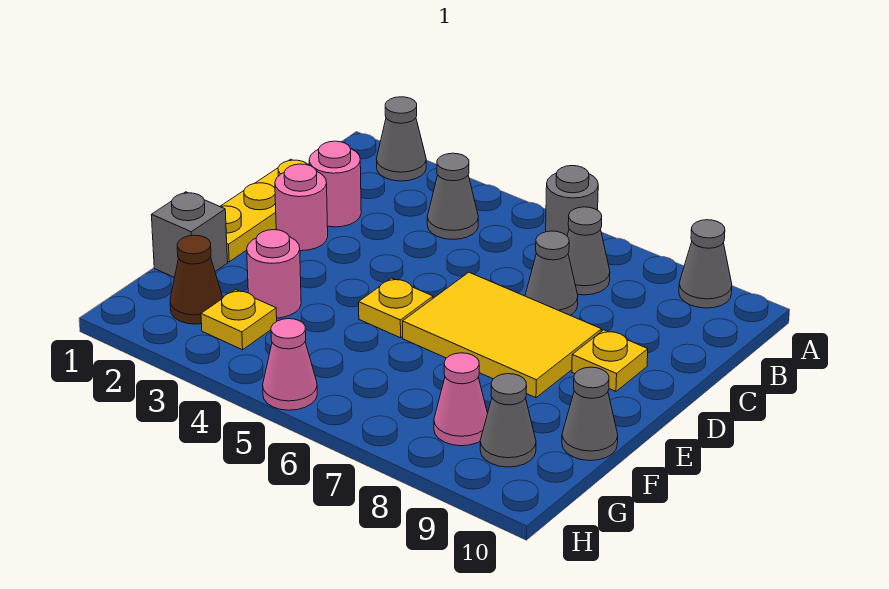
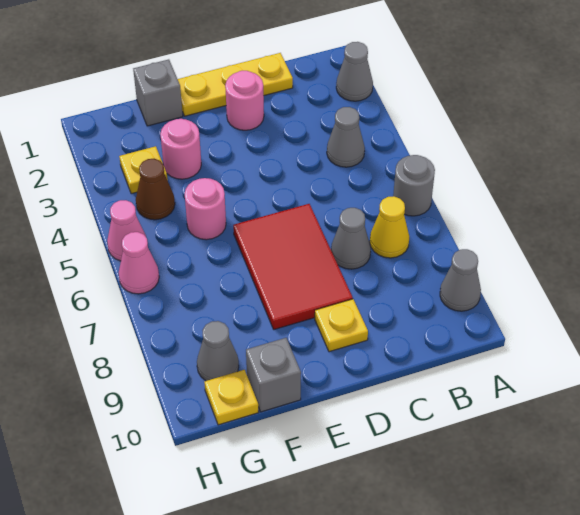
grey cone B7 level 1 -> yellow cone B7 level 1
pink round brick C2 level 1 -> pink round brick F5 level 1
yellow tile D6:E8 level 1 -> red tile D6:E8 level 1
yellow plate E5 level 1 -> yellow plate G10 level 1
grey cone F10 level 1 -> grey brick F10 level 1
brown cone G2 level 1 -> brown cone G4 level 1
pink cone G8 level 1 -> pink cone H6 level 1

